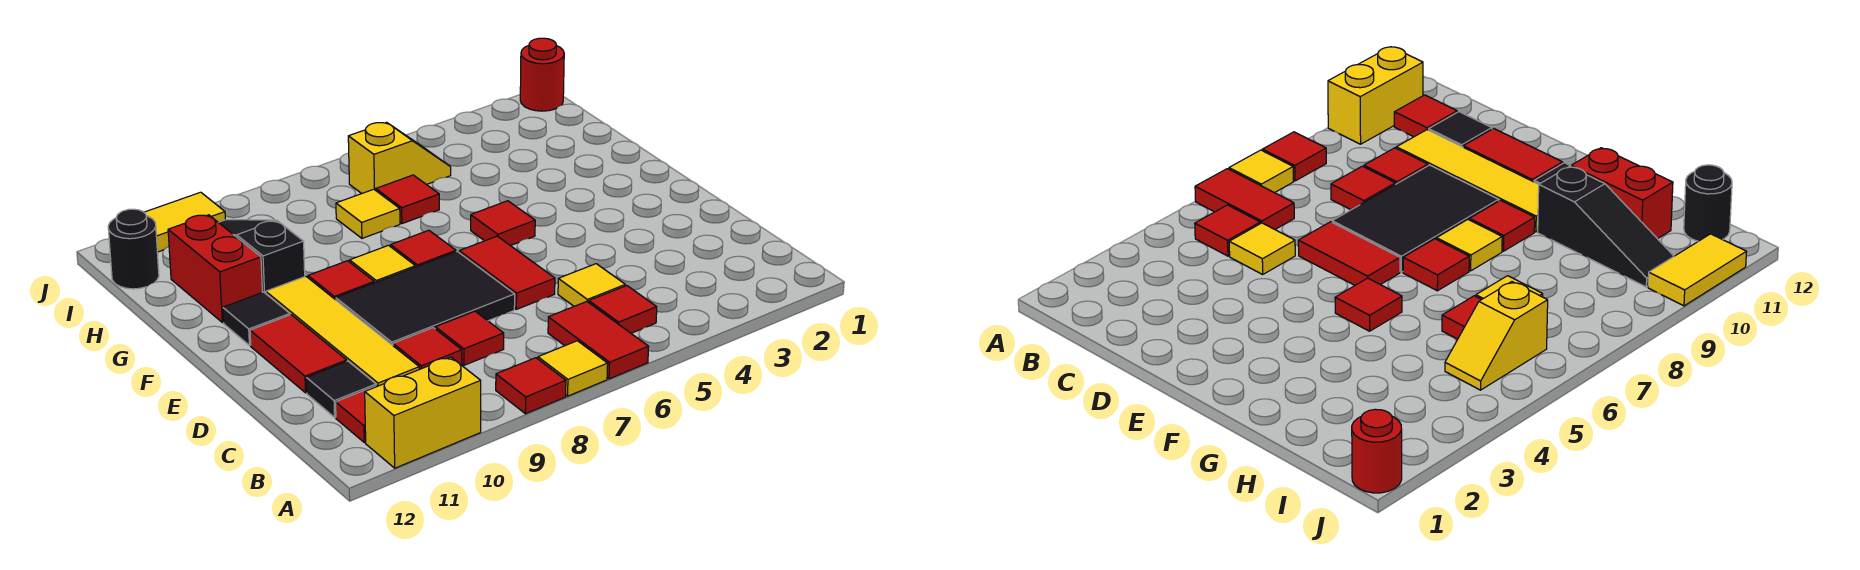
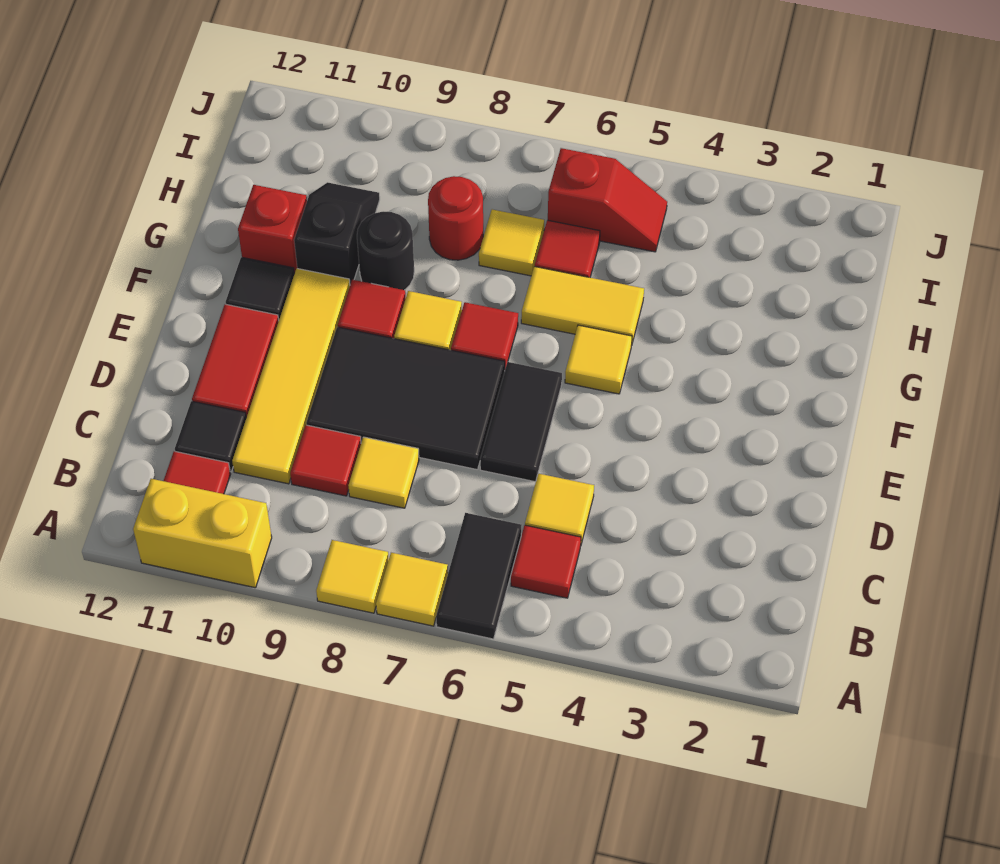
red tile A6:B6 level 1 -> black tile A6:B6 level 1
red tile A8 level 1 -> yellow tile A8 level 1
red tile C8 level 1 -> yellow tile C8 level 1
red tile D6:E6 level 1 -> black tile D6:E6 level 1
red tile F5 level 1 -> yellow tile F5 level 1
black slope G10:I10 level 1 top G -> black slope G10:H10 level 1 top G
red brick G11:H11 level 1 -> red brick G11 level 1
yellow slope I5:I6 level 1 top 6 -> red slope I5:I6 level 1 top 6
black round brick I12 level 1 -> black round brick G9 level 1
red round brick J1 level 1 -> red round brick H8 level 1
yellow tile J10:J11 level 1 -> yellow tile G5:G6 level 1

